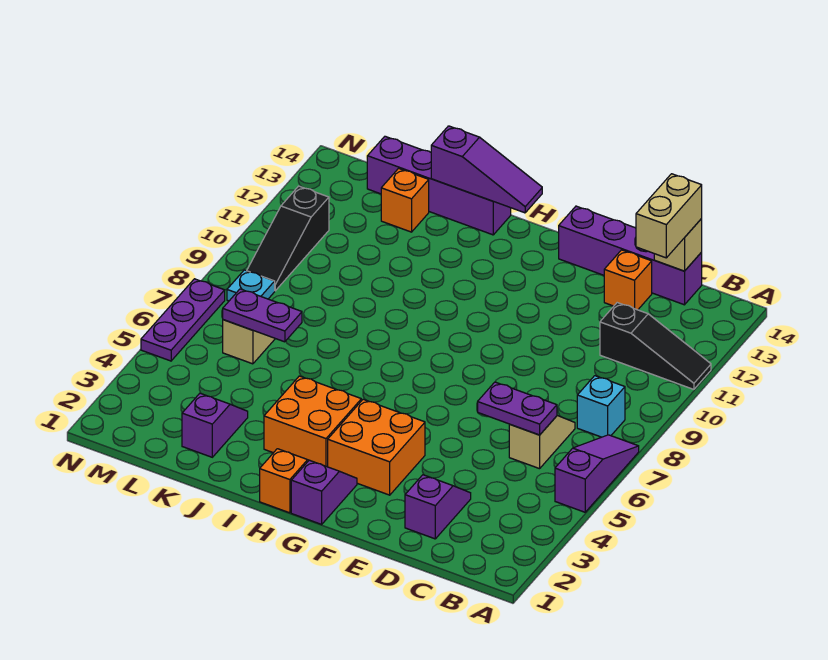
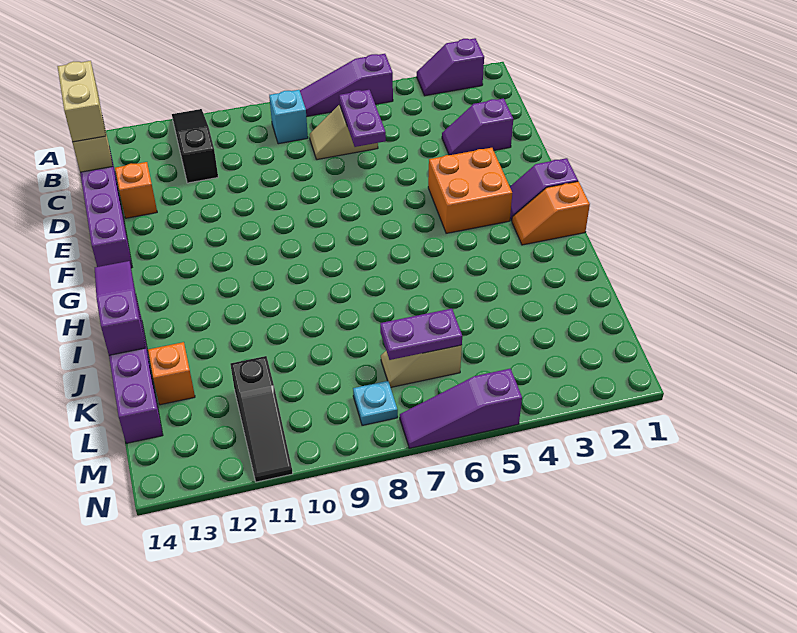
tan brick C13:C14 level 3 -> tan brick B14:C14 level 3
orange brick H3:I4 level 1 -> none
purple slope K2:K3 level 1 top 2 -> purple slope A2:A3 level 1 top 2
purple plate K6:L6 level 2 -> purple plate L6:L7 level 2
black slope M9:M11 level 1 top 11 -> black slope L11:N11 level 1 top L
purple plate N5:N7 level 1 -> purple slope N5:N7 level 1 top 5

